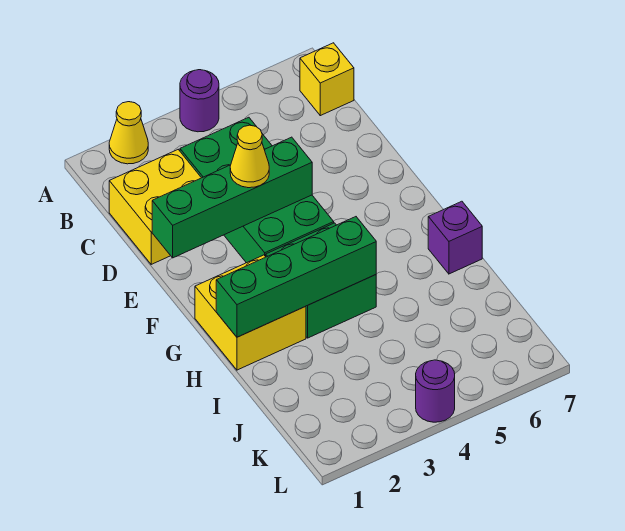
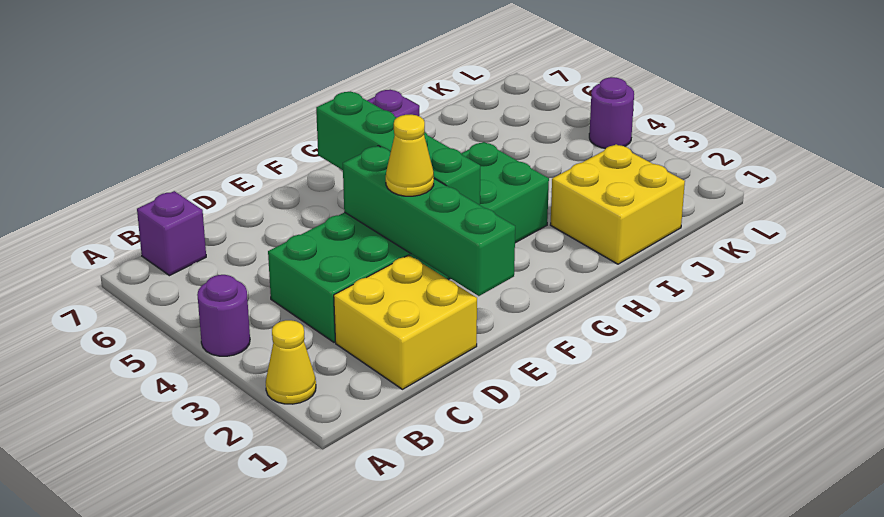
yellow brick B7 level 1 -> purple brick B7 level 1
yellow brick G1:H2 level 1 -> yellow brick I1:J2 level 1
green brick H1:H4 level 2 -> green brick F3:F6 level 2

